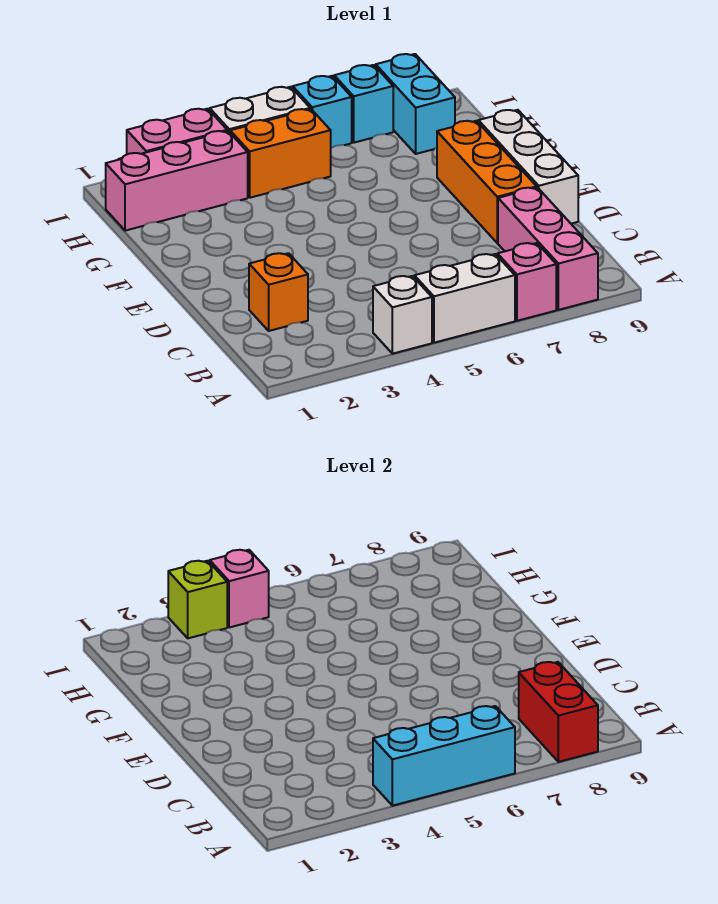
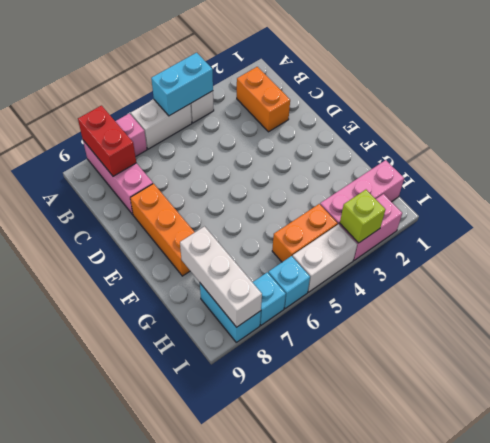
cyan brick A4:A6 level 2 -> cyan brick A4:A5 level 2
orange brick C2 level 1 -> orange brick B2:C2 level 1
white brick D9:F9 level 1 -> white brick G8:I8 level 2
pink brick I4 level 2 -> none

